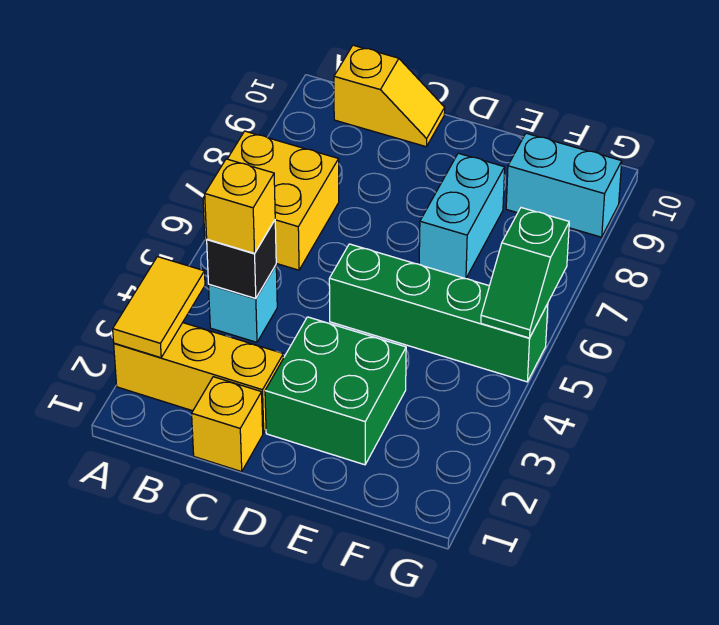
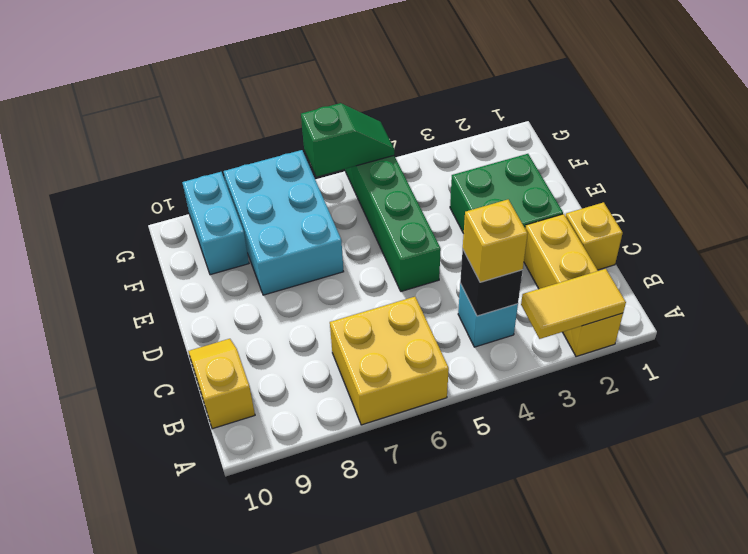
cyan brick E7:E8 level 1 -> cyan brick E7:G8 level 1

